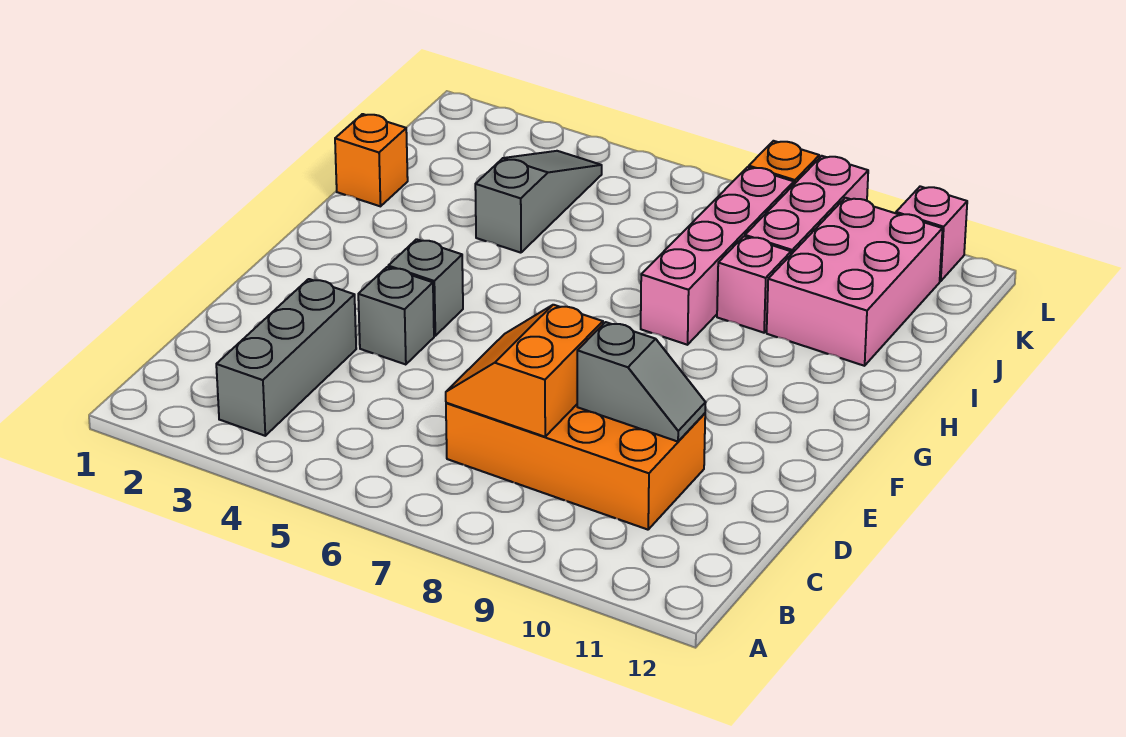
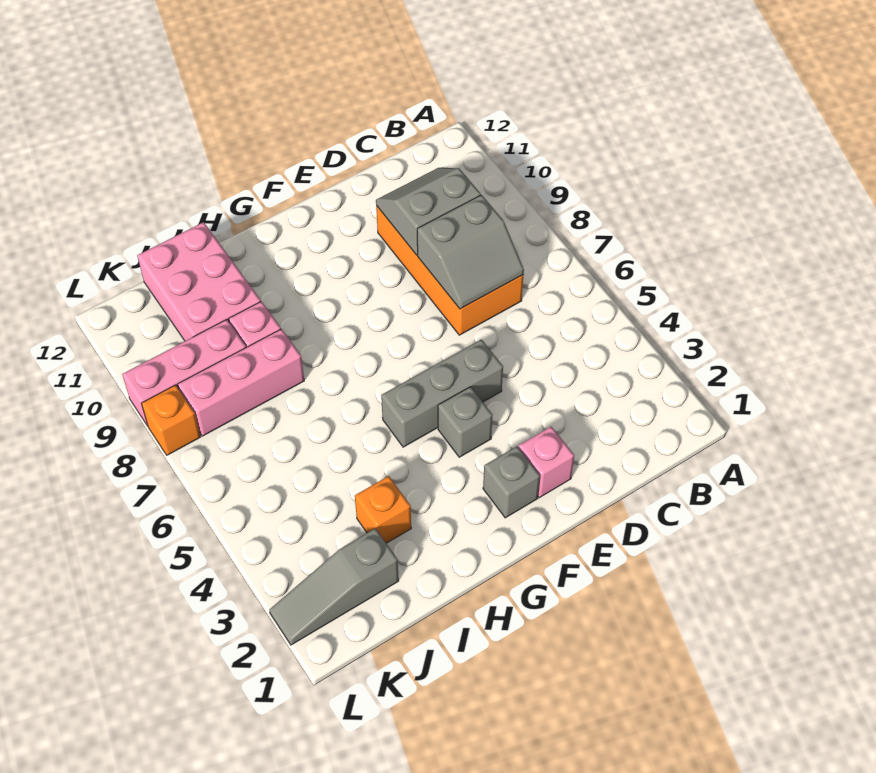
grey brick B3:D3 level 1 -> grey brick E5:G5 level 1
orange slope C7:D8 level 2 top 8 -> grey slope C7:D8 level 2 top 8
grey slope D9:D10 level 2 top 9 -> grey slope C9:D10 level 2 top 9
grey brick E4 level 1 -> grey brick F2 level 1
pink brick H8:K8 level 1 -> pink brick I8:K8 level 1
orange brick I1 level 1 -> orange brick I3 level 1
grey slope I4:K4 level 1 top I -> grey slope J2:L2 level 1 top J
pink brick I10:K11 level 1 -> pink brick I10:J12 level 1
pink brick L11 level 1 -> pink brick E2 level 1

